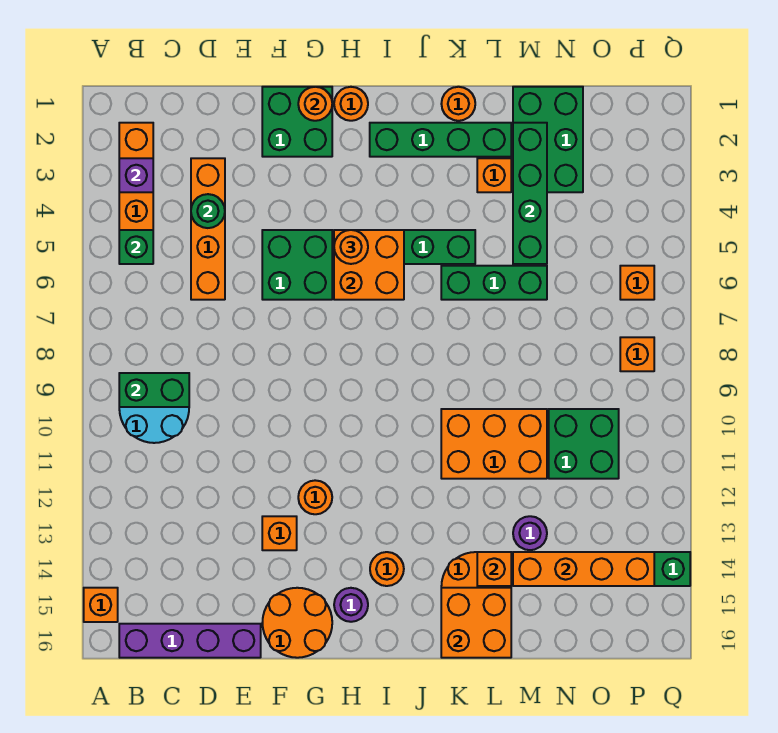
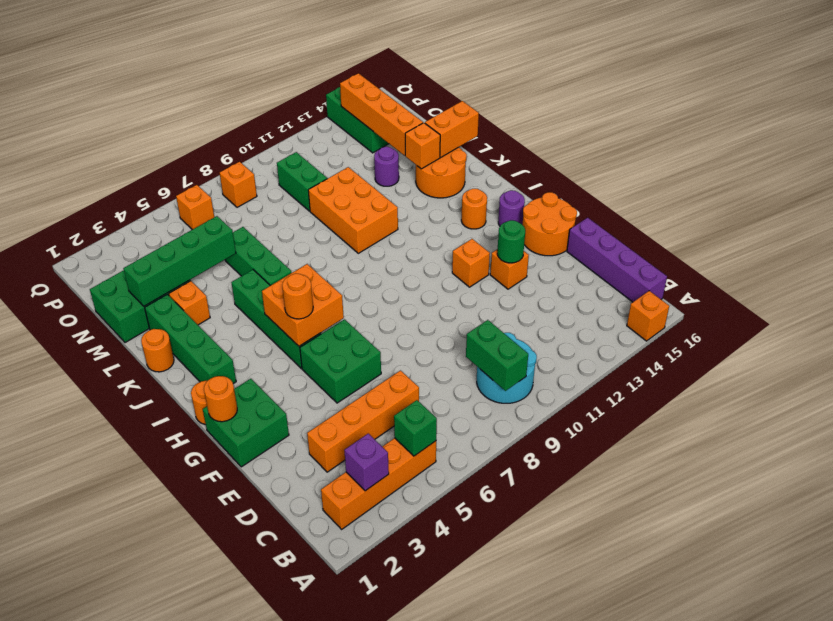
green round brick D4 level 2 -> green round brick F13 level 2
orange round brick G12 level 1 -> orange brick G12 level 1
orange brick K15:L16 level 2 -> orange brick L15:L16 level 2
green brick N10:O11 level 1 -> green brick N10:O10 level 1

